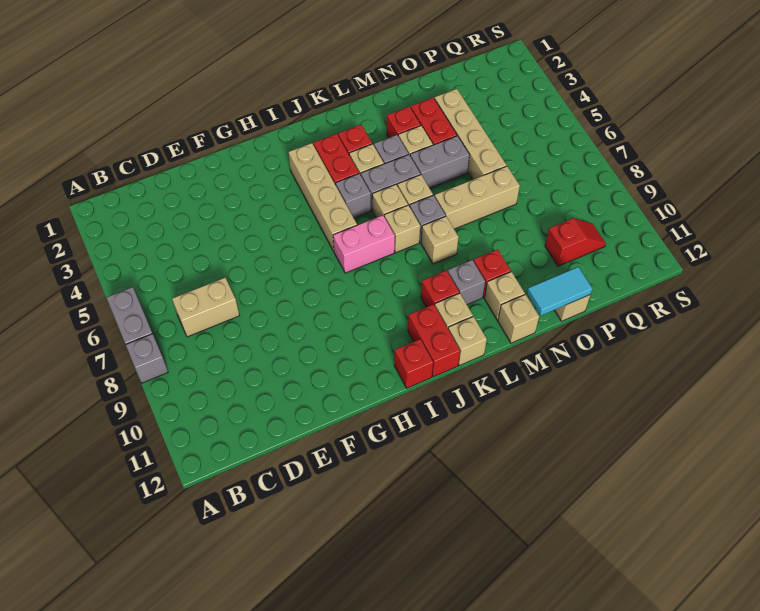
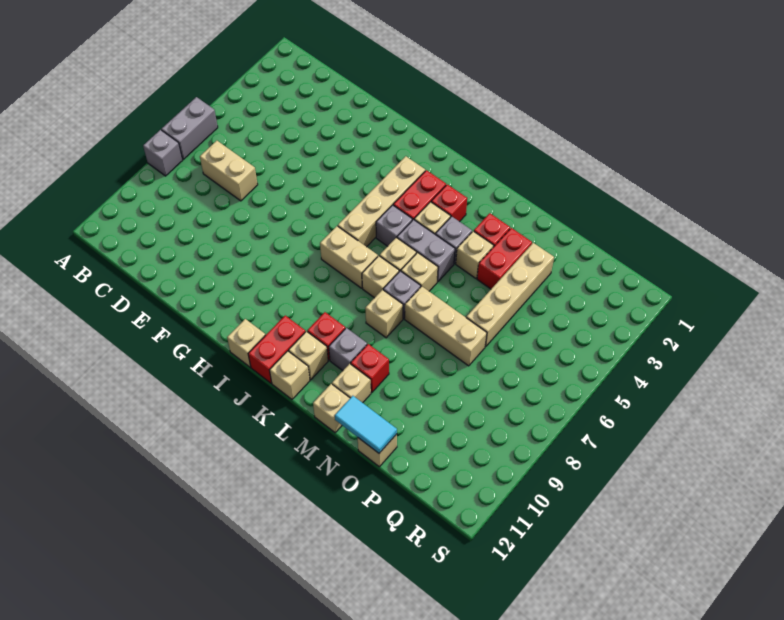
pink brick I7:J7 level 1 -> tan brick I7:J7 level 1
red brick I12 level 1 -> tan brick I12 level 1
grey brick M5:N5 level 1 -> none
red slope P10:Q10 level 1 top P -> none

